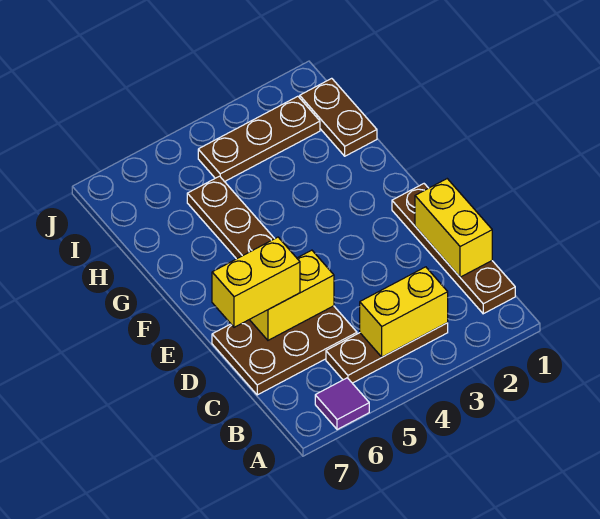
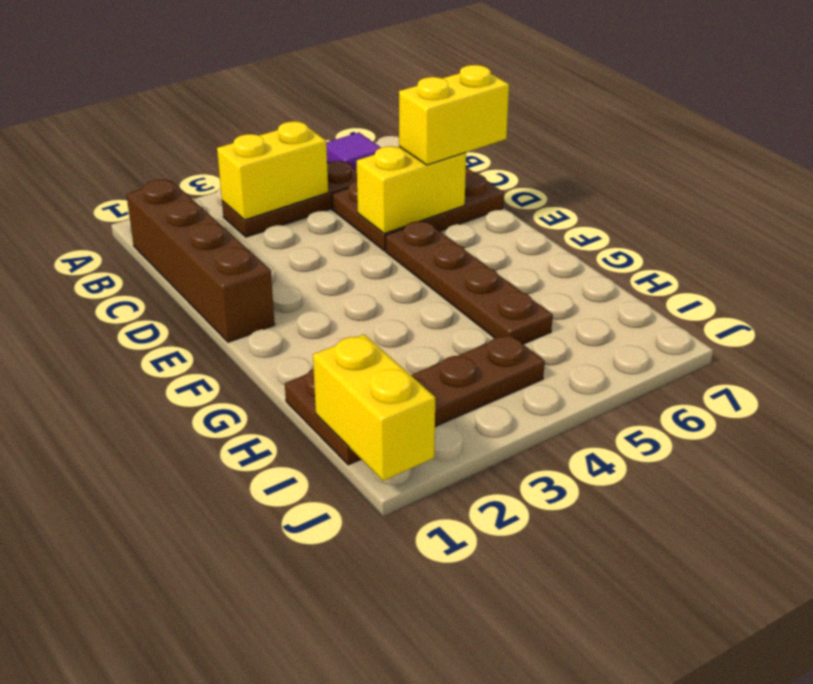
brown plate B1:E1 level 1 -> brown brick B1:E1 level 1
yellow brick C1:D1 level 2 -> yellow brick I1:J1 level 2

